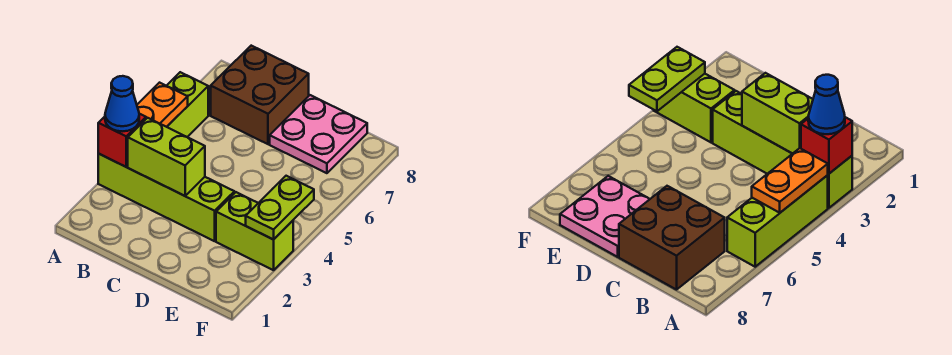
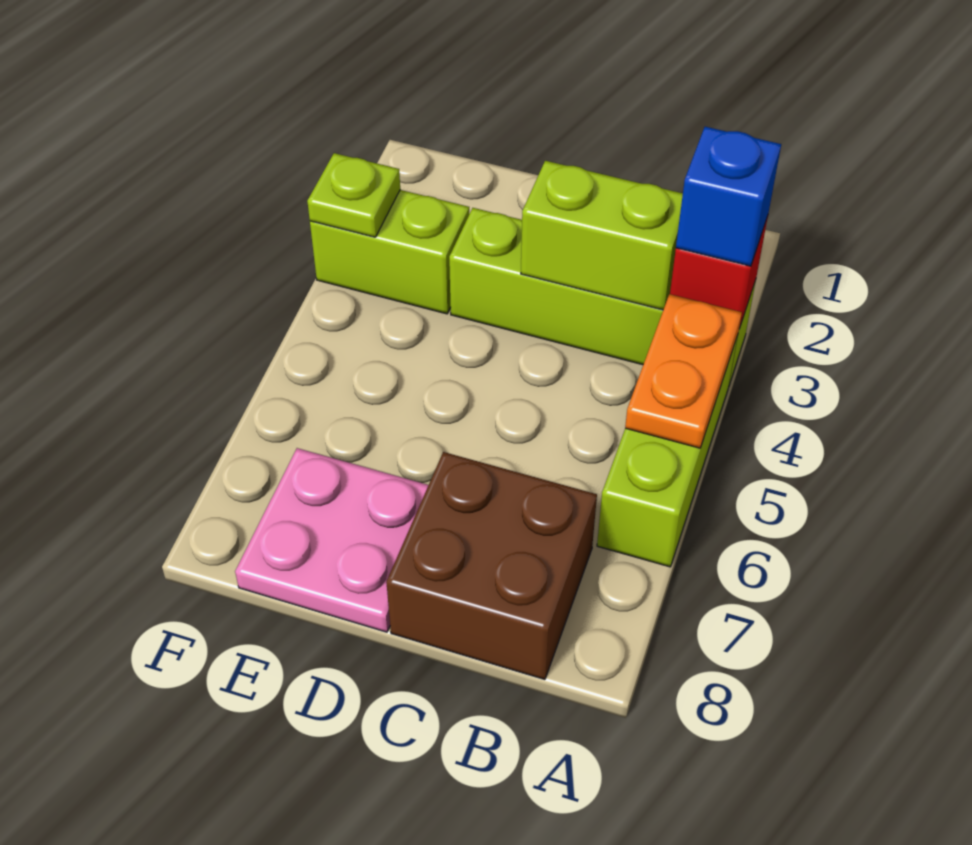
blue cone A3 level 3 -> blue brick A3 level 3
lime plate F3:F4 level 2 -> lime plate F3 level 2

